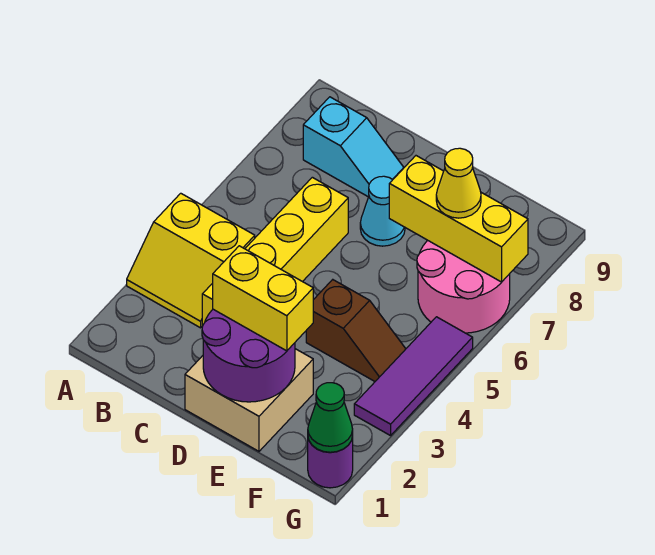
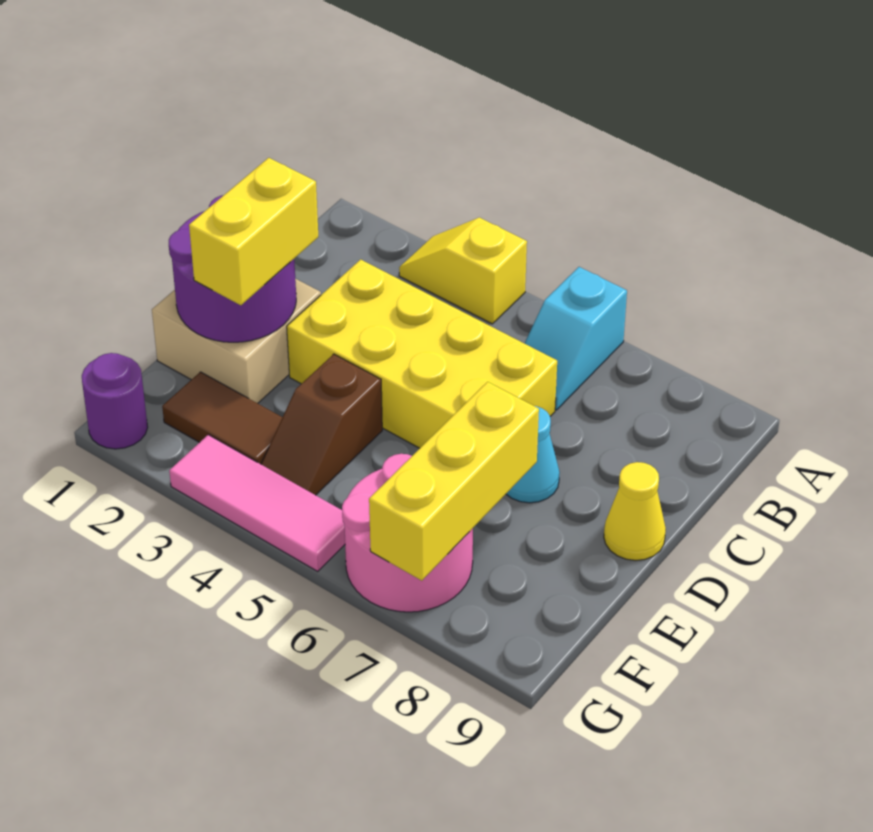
yellow slope A3:B4 level 1 top 4 -> yellow slope A3:A4 level 1 top 4
cyan slope B8:C8 level 1 top B -> cyan slope A6:B6 level 1 top A
yellow brick C3:C6 level 1 -> yellow brick C3:D6 level 1
none -> brown tile F2:F3 level 1
yellow cone F7 level 3 -> yellow cone D9 level 1
green cone G1 level 2 -> none
purple tile G3:G5 level 1 -> pink tile G3:G5 level 1

